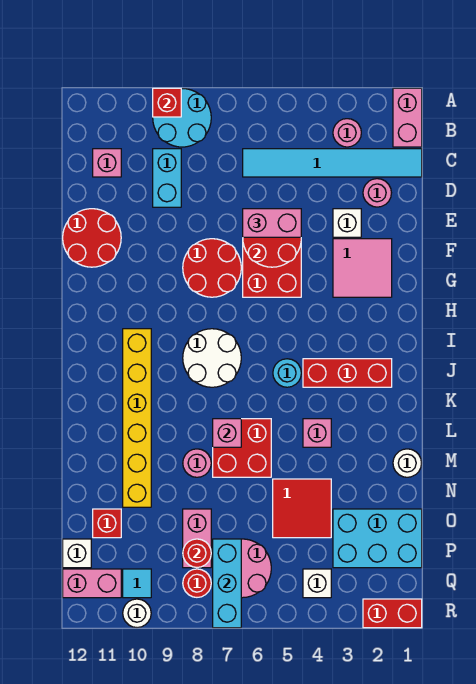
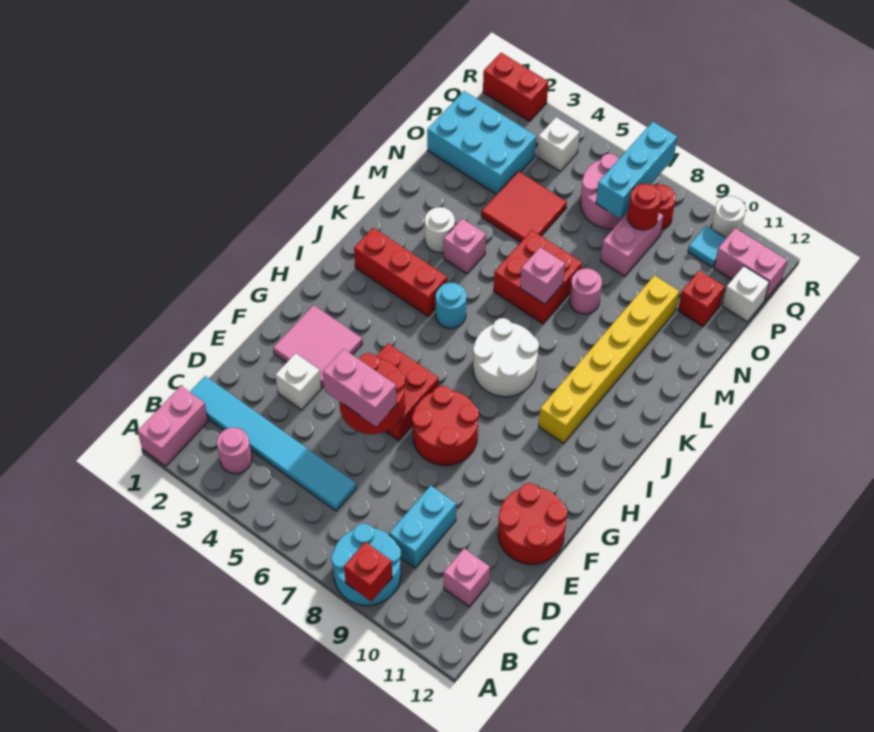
pink round brick D2 level 1 -> none
white round brick M1 level 1 -> white round brick L3 level 1

